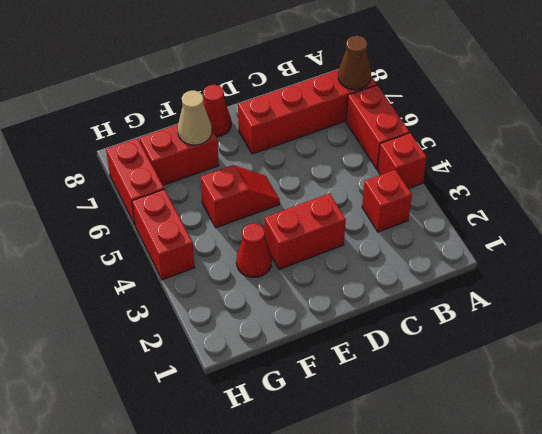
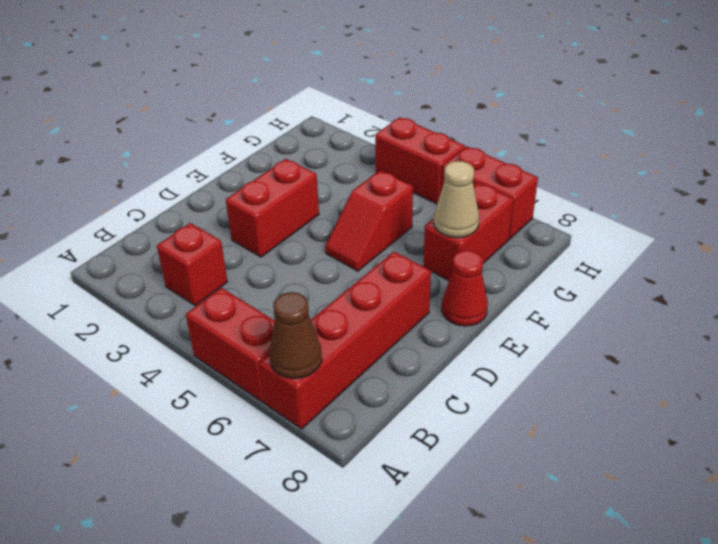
red brick A4 level 1 -> none
red cone F3 level 1 -> none

